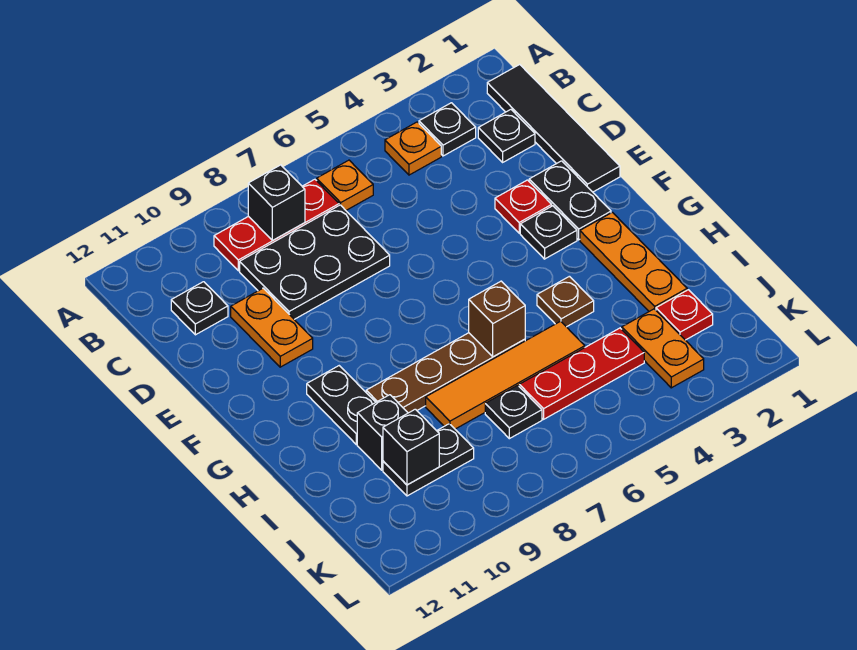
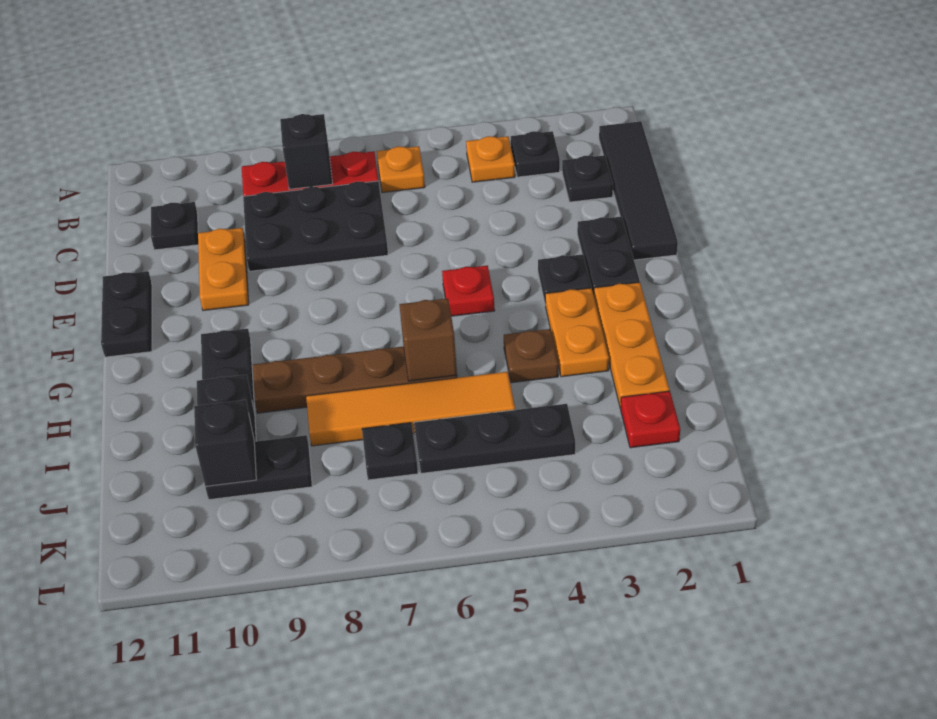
red plate E3 level 1 -> red plate F5 level 1
none -> black plate E12:F12 level 1
orange plate J3:K3 level 1 -> orange plate G3:H3 level 1
red plate J4:J6 level 1 -> black plate J4:J6 level 1

